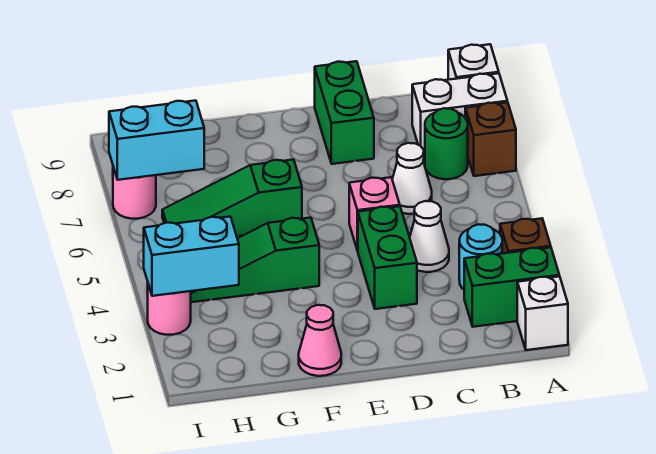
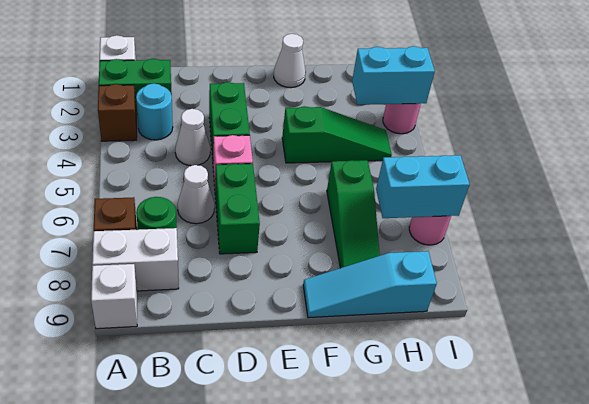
green brick D8:D9 level 1 -> green brick D6:D7 level 1
pink cone F1 level 1 -> white cone F1 level 1
green slope F6:H6 level 1 top F -> green slope G6:G8 level 1 top 6
none -> cyan slope F9:H9 level 1 top H

